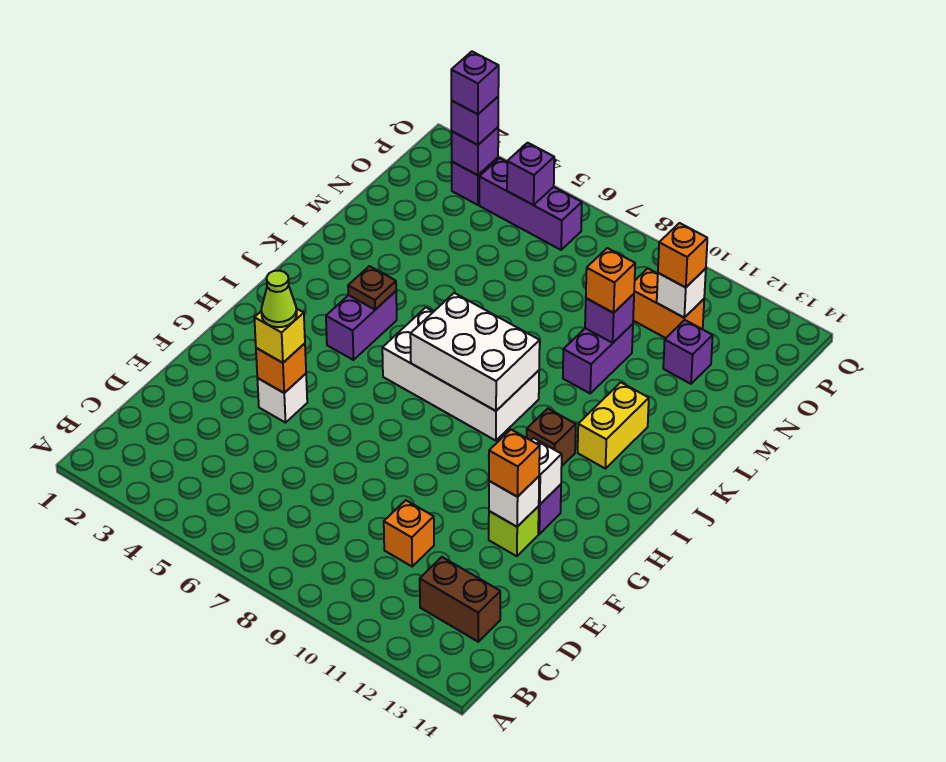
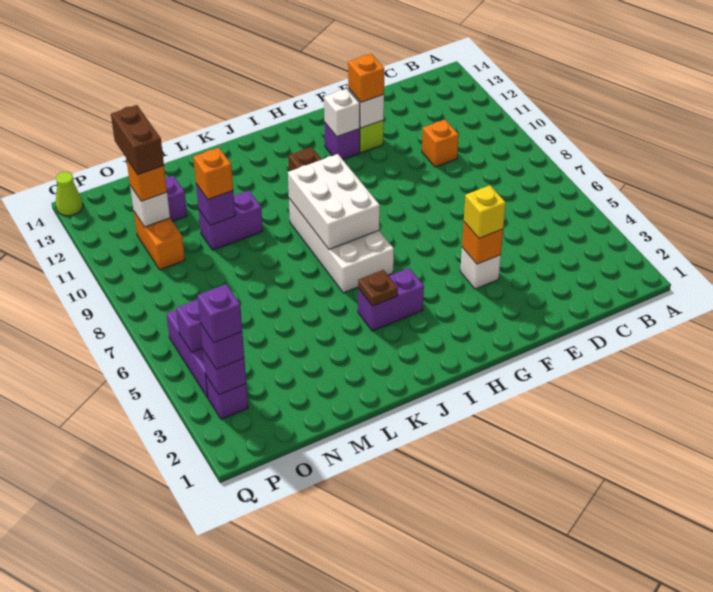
brown brick C12:C13 level 1 -> brown brick O11:O12 level 4
lime cone F4 level 4 -> lime cone Q14 level 1
yellow brick J12:K12 level 1 -> none

